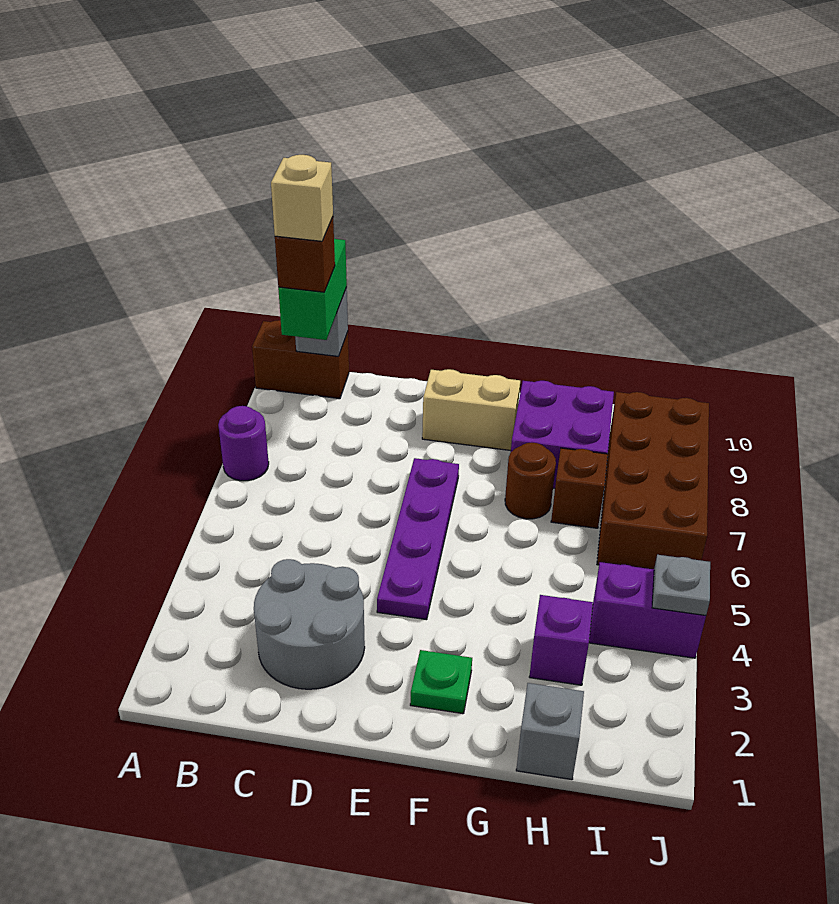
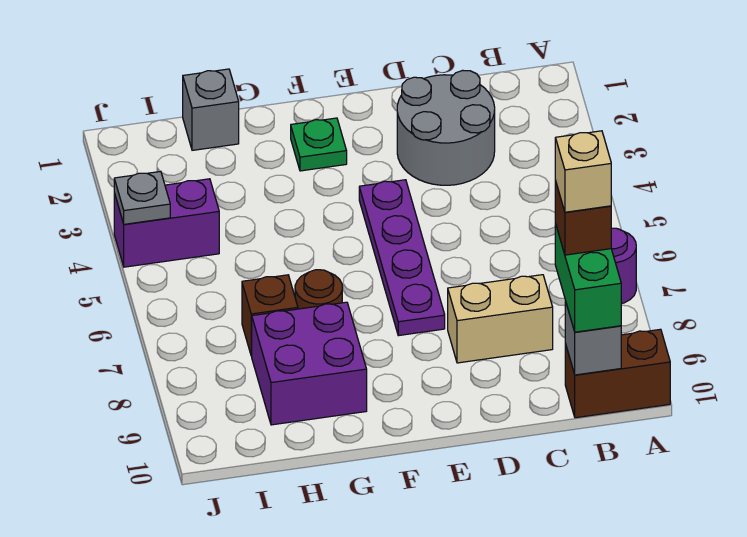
tan brick E9:F9 level 1 -> tan brick C8:D8 level 1
purple brick H3 level 1 -> none
brown brick I6:J9 level 1 -> none

